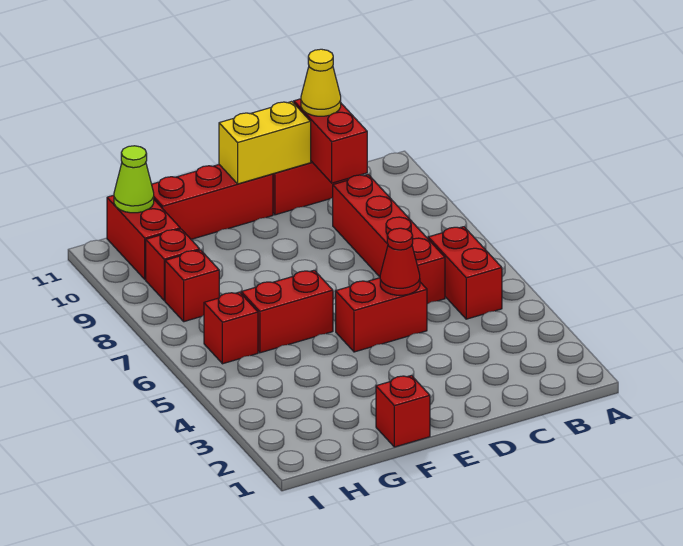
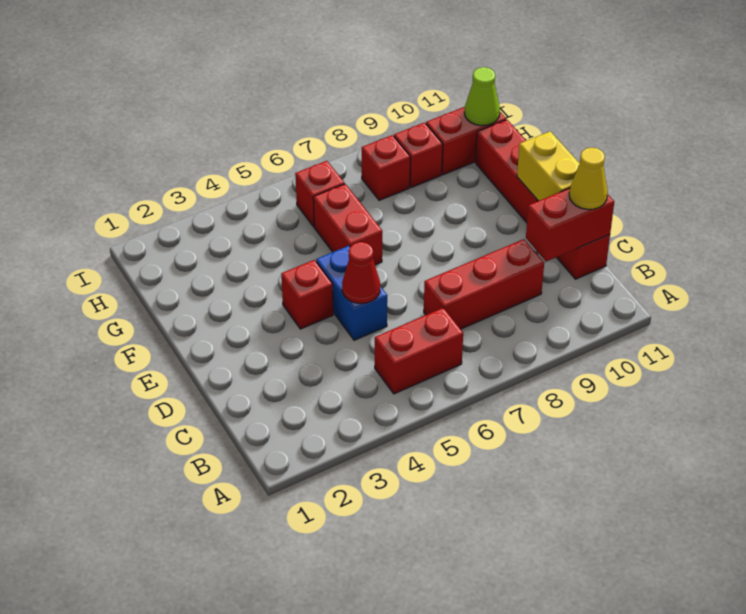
red brick C6:C9 level 1 -> red brick C7:C9 level 1
red brick D5:E5 level 1 -> blue brick D5:E5 level 1
red brick F1 level 1 -> red brick E4 level 1

